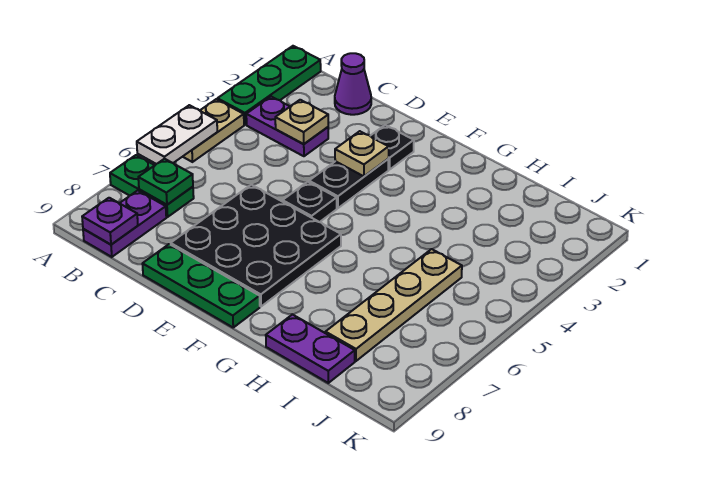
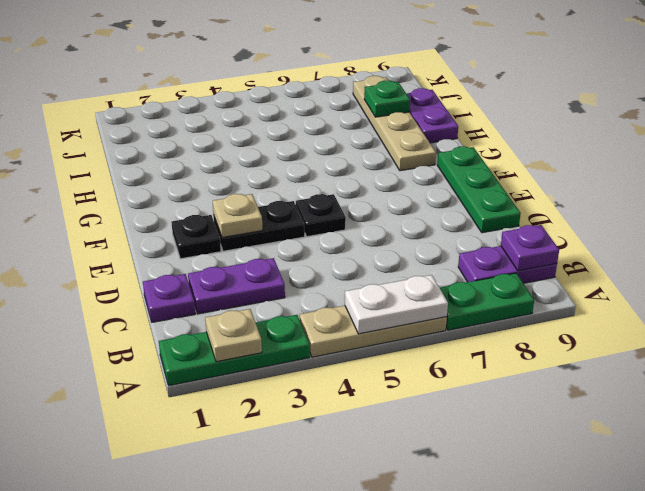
tan plate A4:A5 level 1 -> tan plate A4:A6 level 1
green plate A7:B7 level 1 -> green plate A7:A8 level 1
purple plate B3:C3 level 1 -> purple plate C2:C3 level 1
green plate B7 level 2 -> green plate I8 level 2
purple cone C1 level 1 -> purple plate C1 level 1
tan plate C3 level 2 -> tan plate A2 level 2
black plate D6:F8 level 1 -> none
tan plate I5:I8 level 1 -> tan plate G8:J8 level 1

